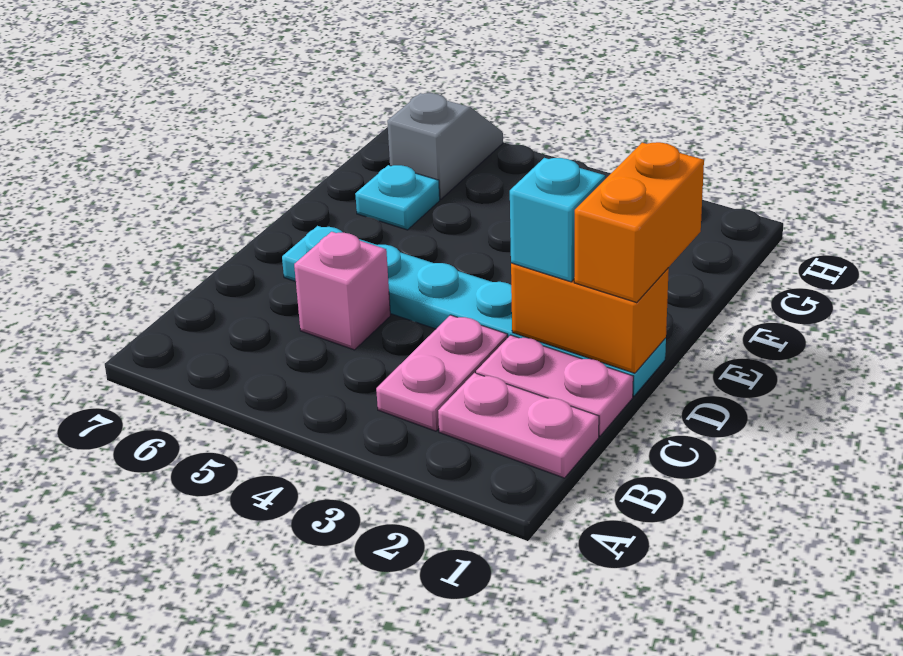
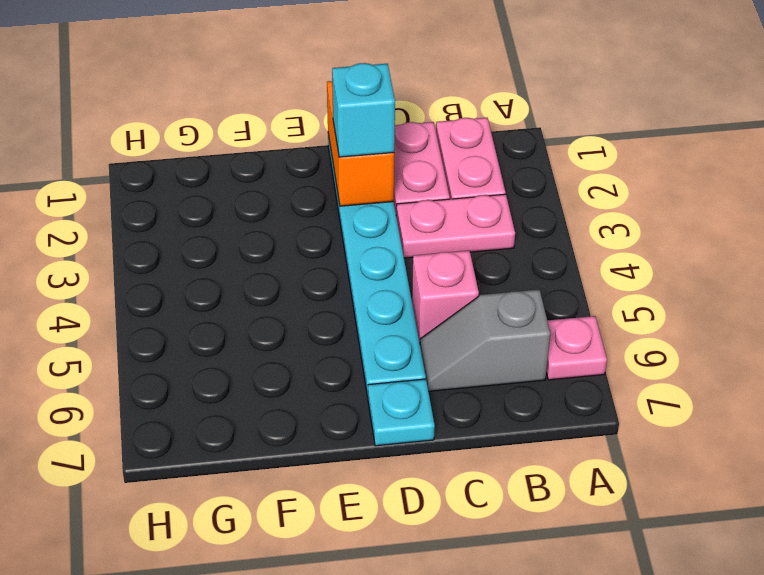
none -> pink plate A6 level 1
orange brick D1:E1 level 3 -> none
cyan plate F6 level 1 -> cyan plate D7 level 1
grey slope G6:H6 level 1 top G -> grey slope B6:C6 level 1 top B

